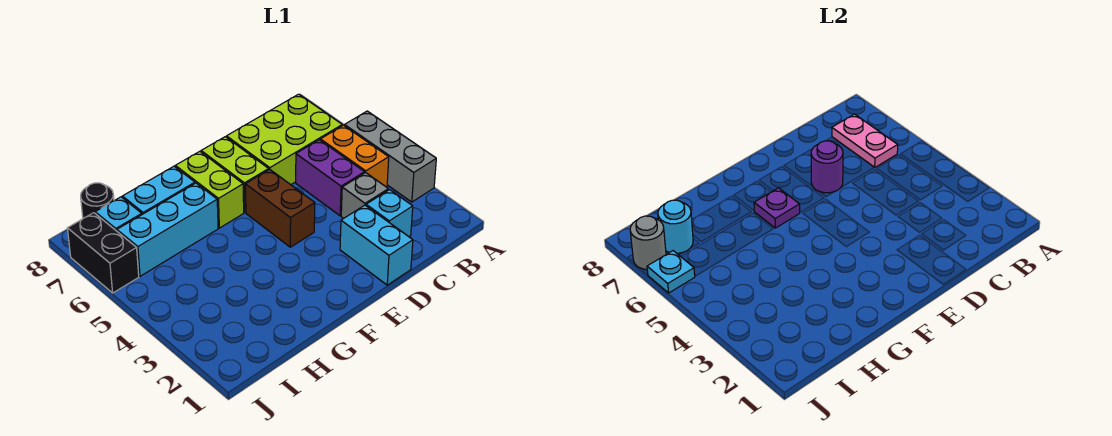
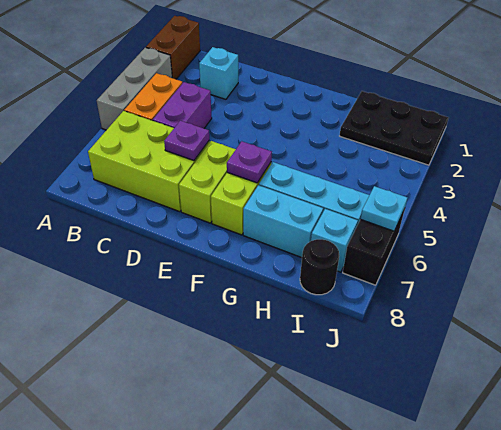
pink plate B6:B7 level 2 -> none
grey brick C3 level 1 -> none
cyan brick D1:D2 level 1 -> none
purple round brick D6 level 2 -> purple plate D6 level 2
brown brick E4:E5 level 1 -> brown brick A1:A2 level 1
none -> black plate H1:J2 level 1
cyan round brick I7 level 2 -> none
grey round brick J7 level 2 -> none

